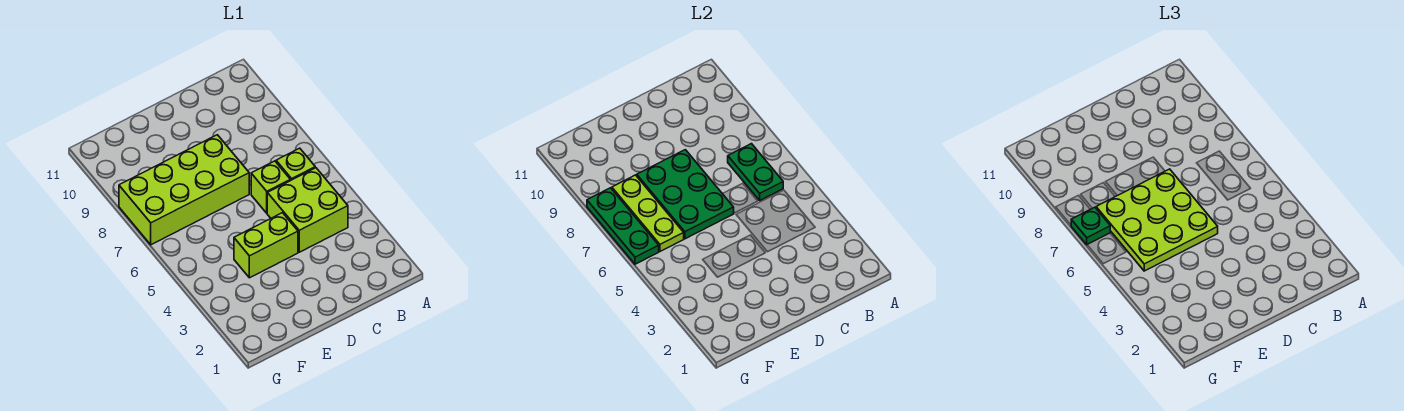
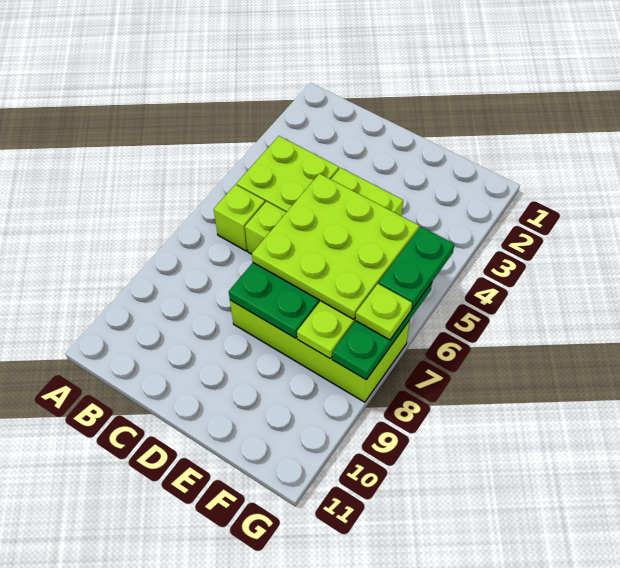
green plate B6:B7 level 2 -> green plate G5:G6 level 3
green plate G7 level 3 -> lime plate G7 level 3

